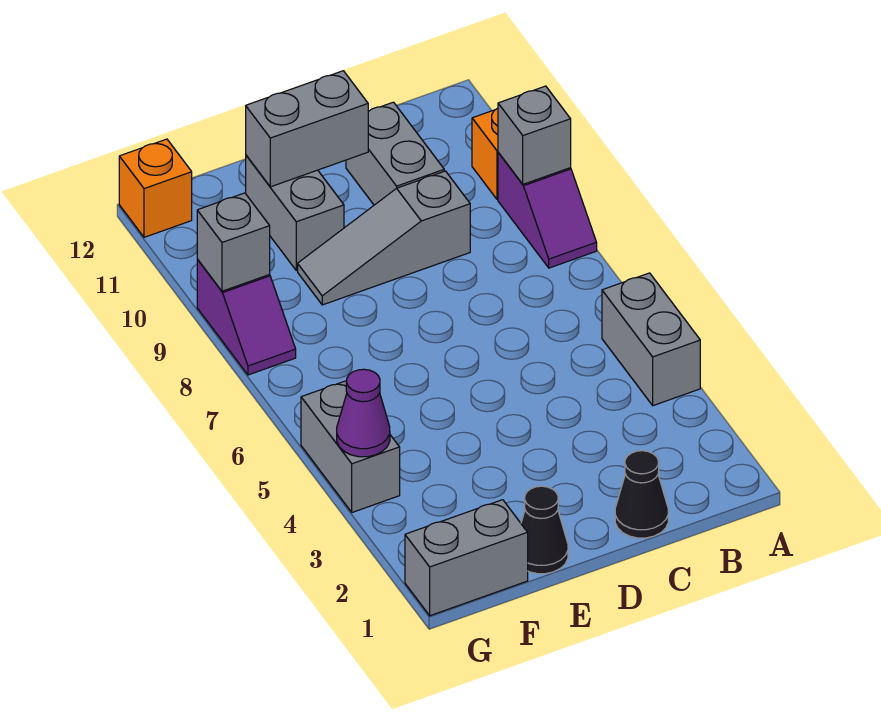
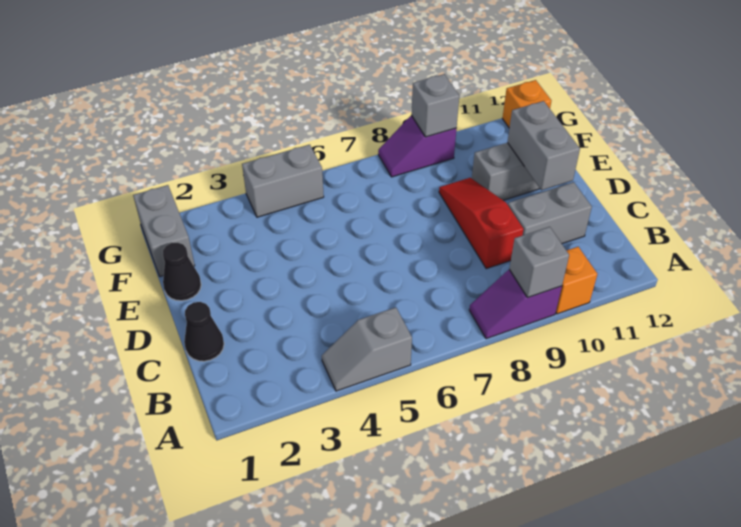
grey brick A4:A5 level 1 -> grey slope A4:A5 level 1 top 5
grey slope C9:E9 level 1 top C -> red slope C9:E9 level 1 top C
purple cone G4 level 2 -> none

